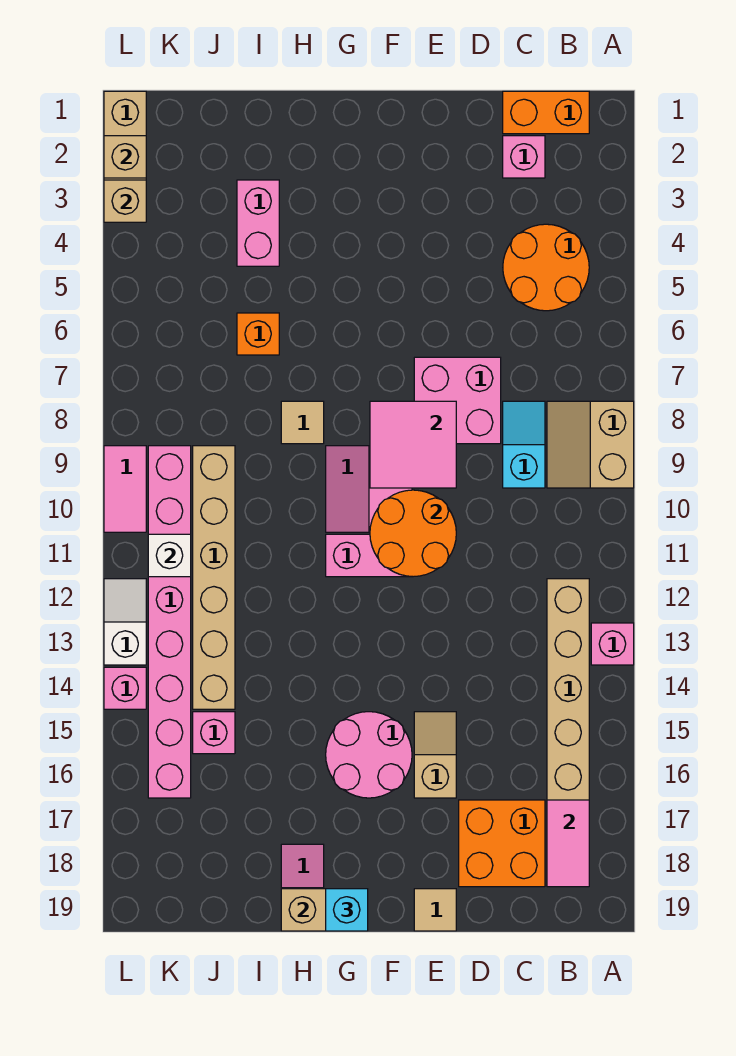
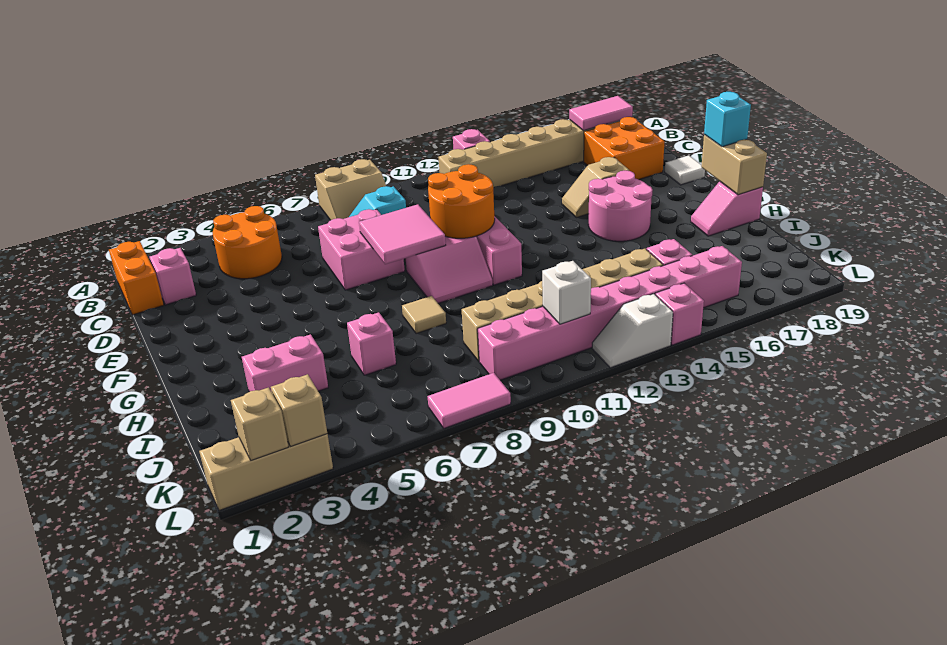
tan tile E19 level 1 -> white tile E19 level 1
orange brick I6 level 1 -> pink brick I6 level 1
pink tile L9:L10 level 1 -> pink tile L7:L8 level 1

